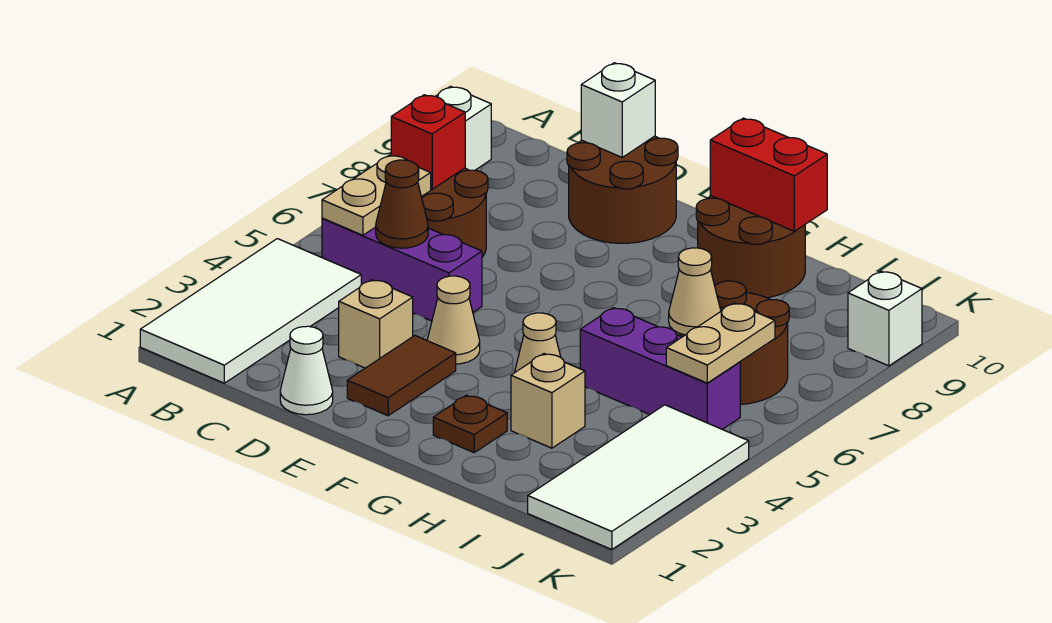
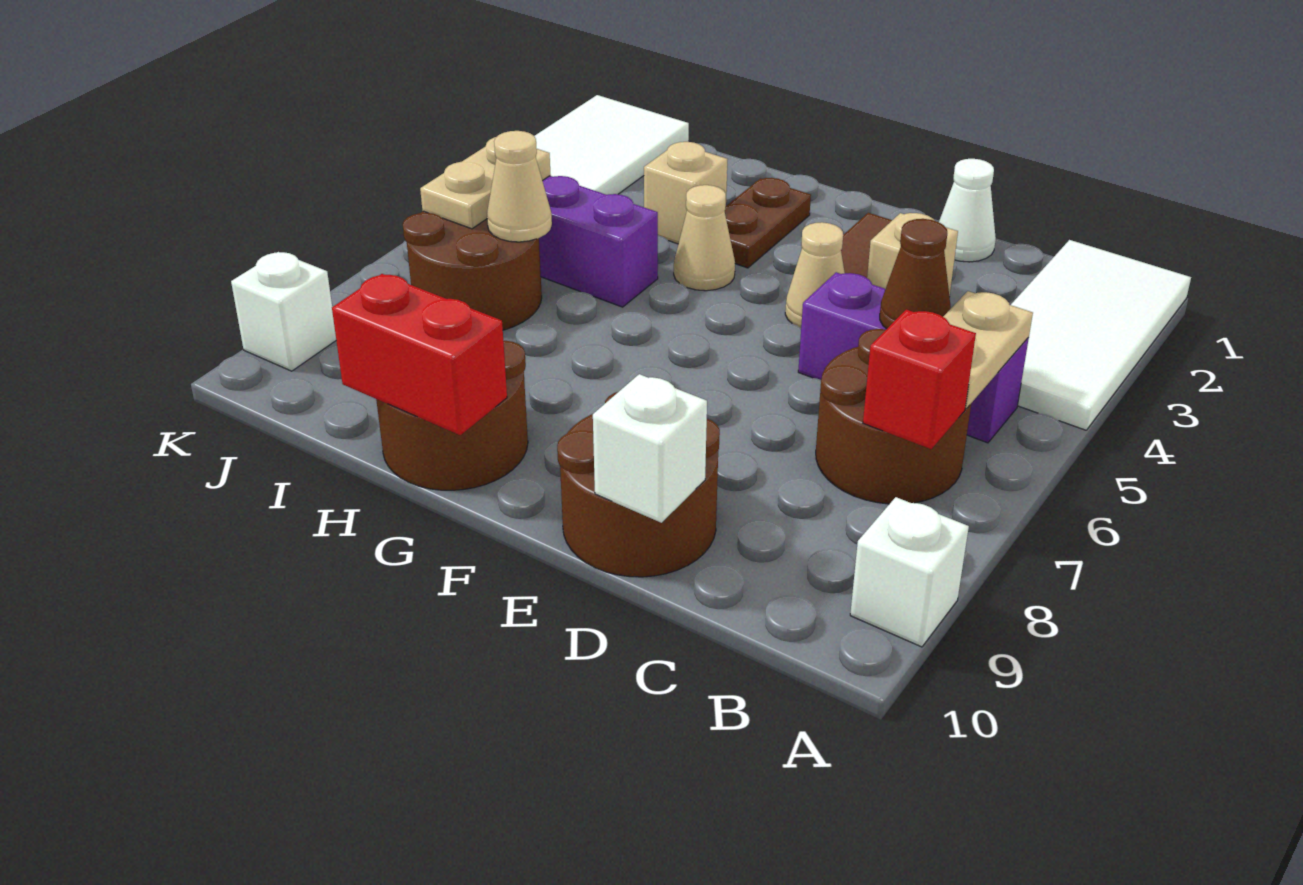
brown plate G2 level 1 -> brown plate G2:G3 level 1

